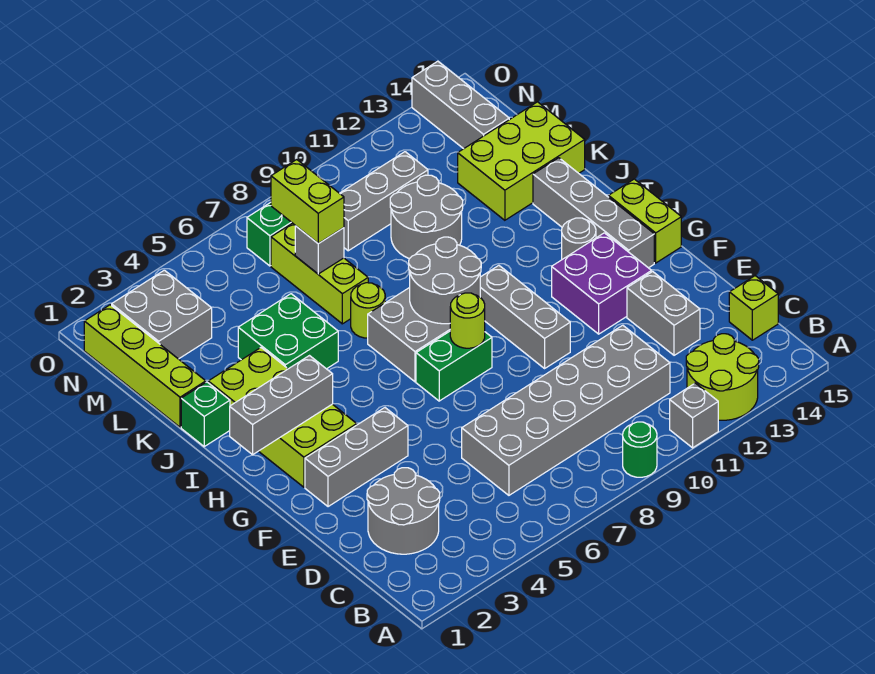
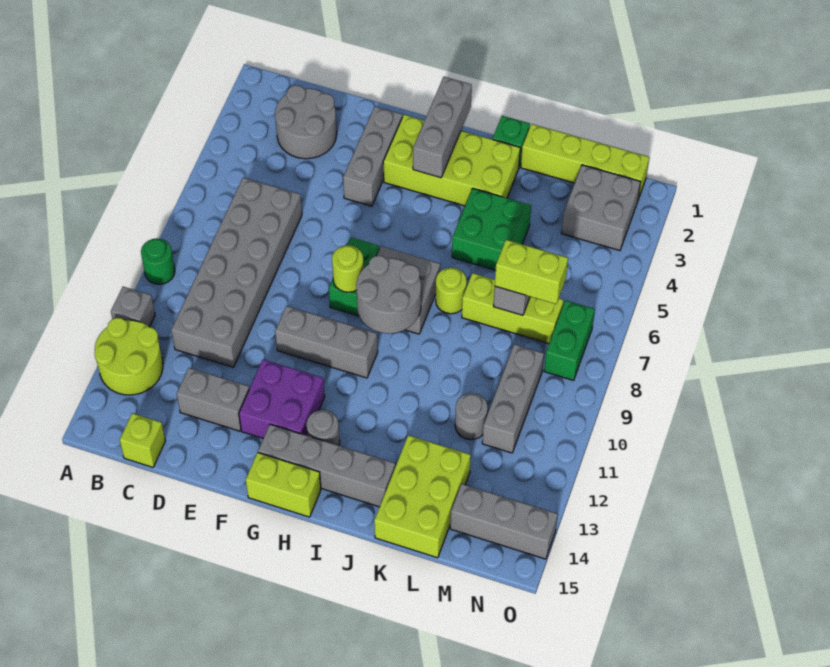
grey round brick K10:L11 level 1 -> grey round brick L11 level 1

